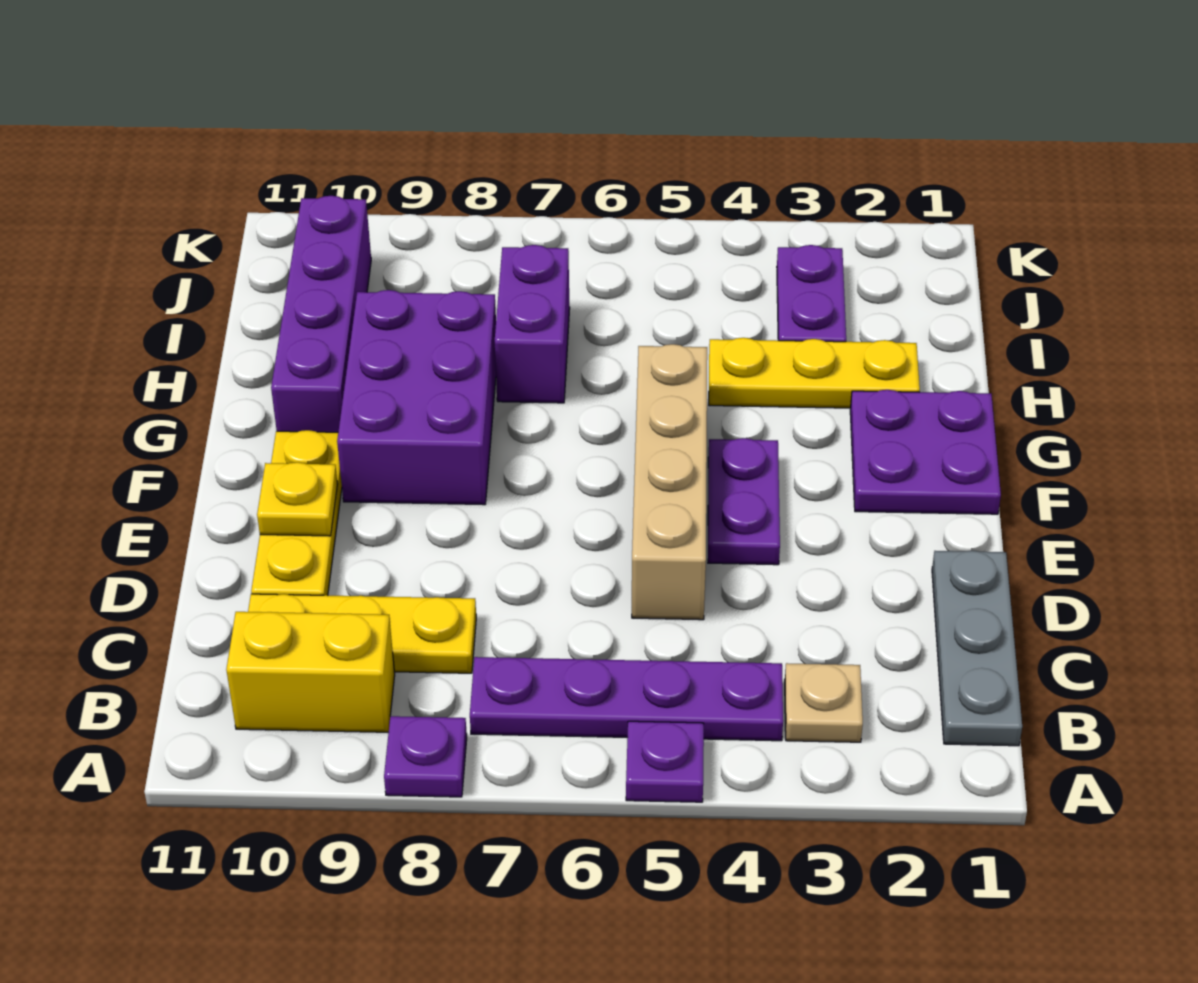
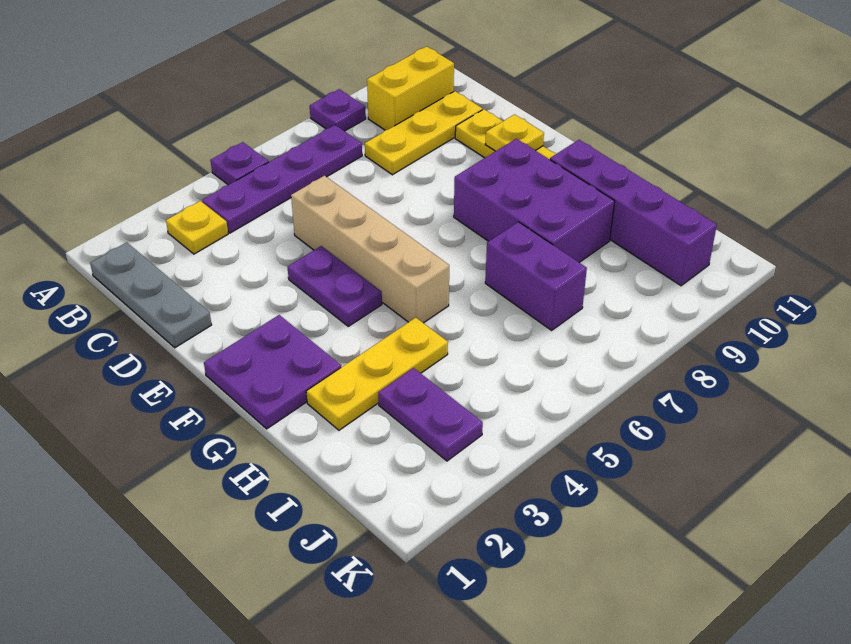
tan plate B3 level 1 -> yellow plate B3 level 1

